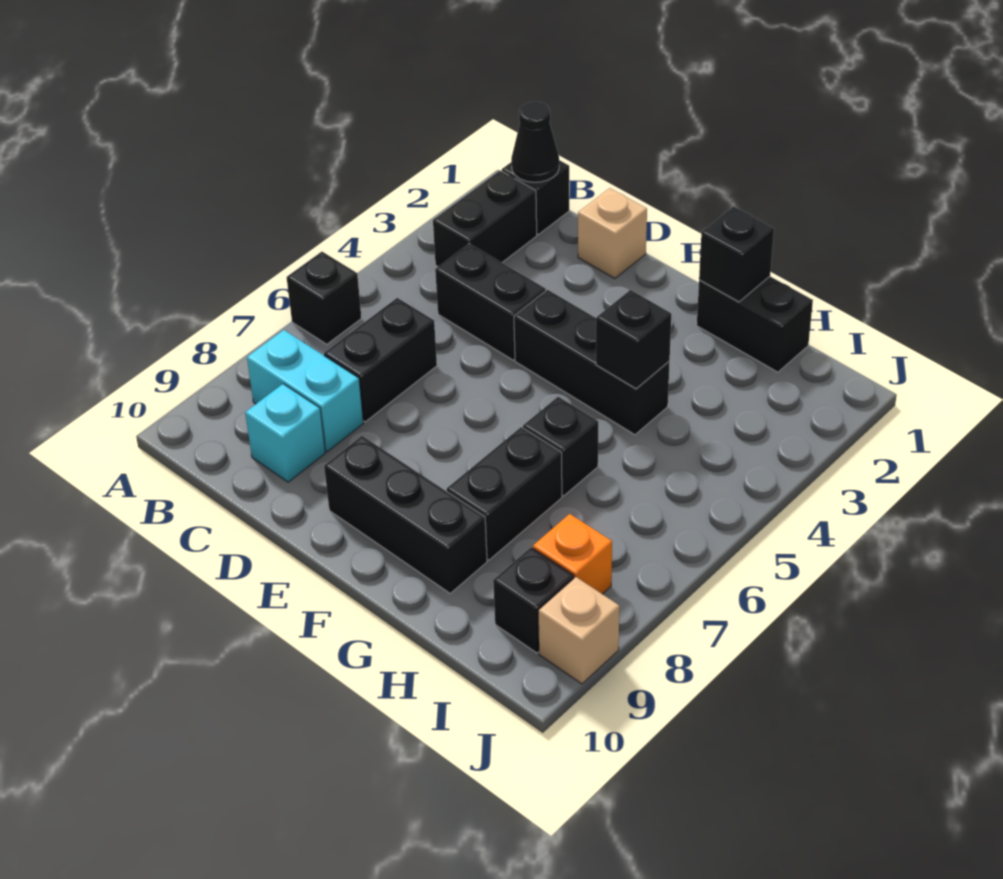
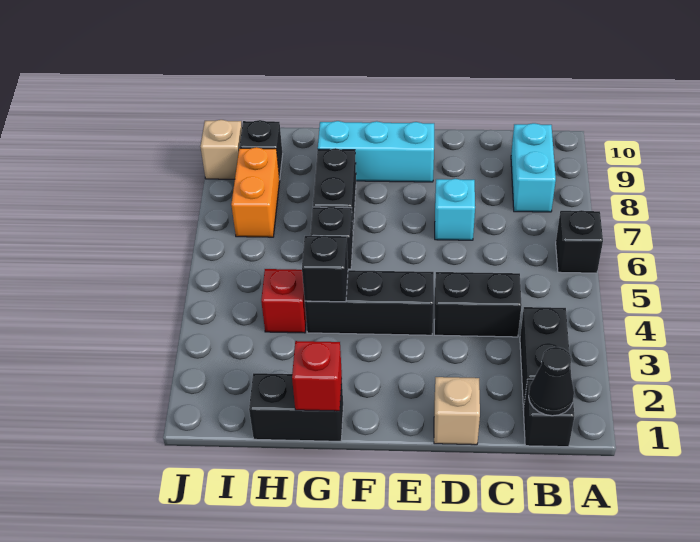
cyan brick B8:C8 level 1 -> cyan brick B8:B9 level 1
black brick C6:C7 level 1 -> none
cyan brick C9 level 1 -> cyan brick D7 level 1
black brick E9:G9 level 1 -> cyan brick E9:G9 level 1
black brick G1 level 2 -> red brick G1 level 2
none -> red brick H4 level 1
orange brick I8 level 1 -> orange brick I7:I8 level 1

